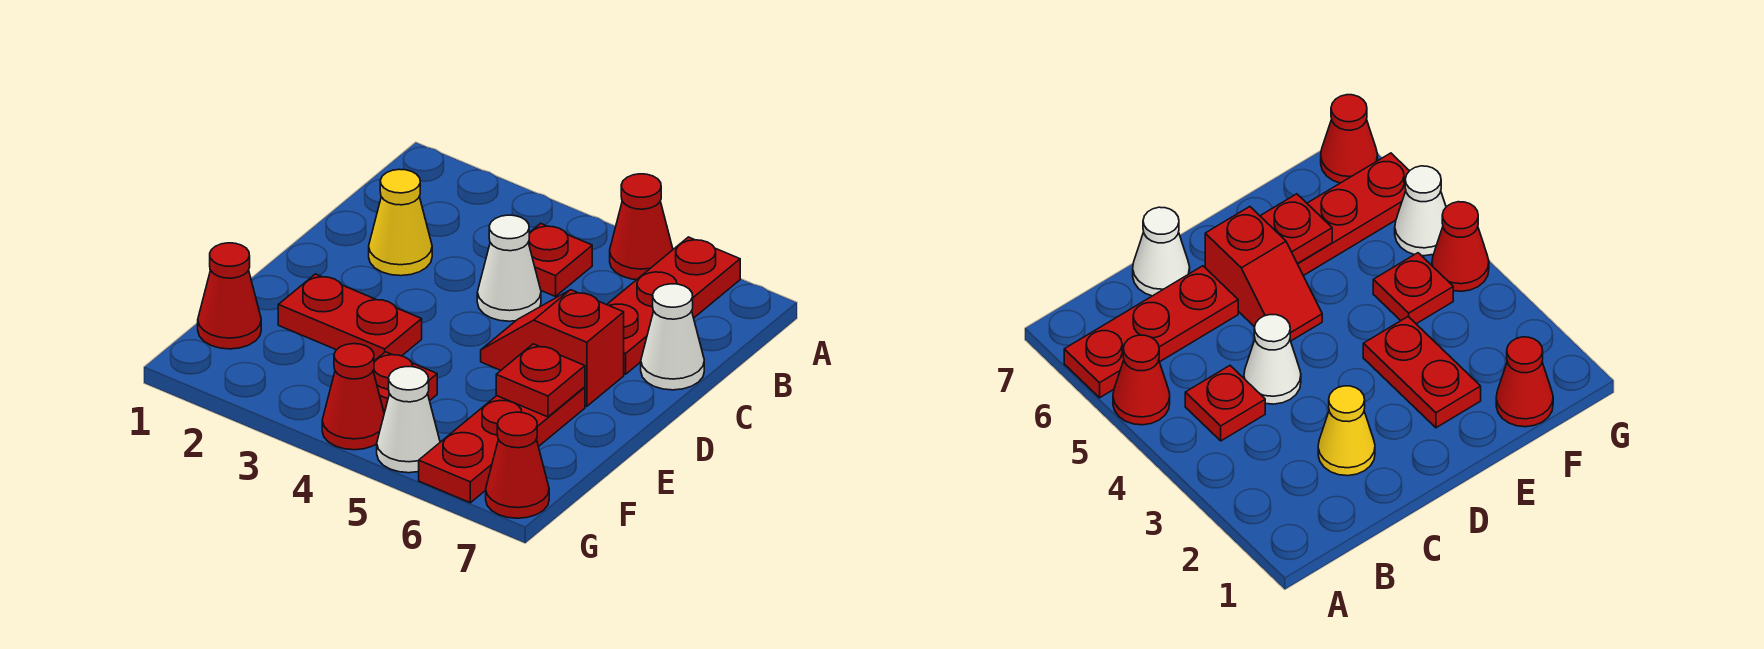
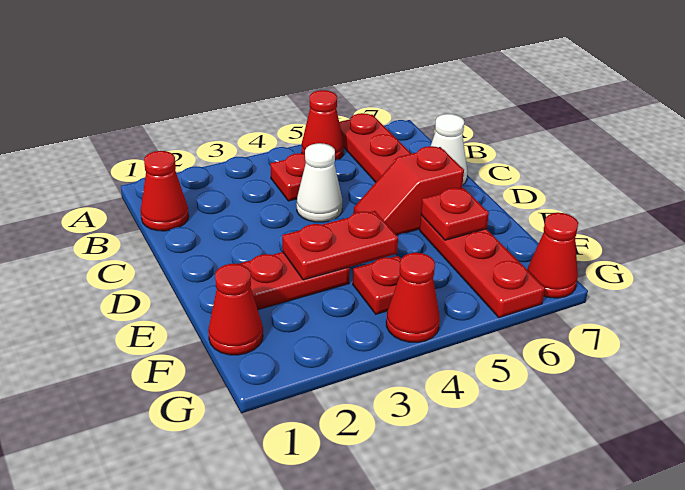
none -> red cone B1 level 1
yellow cone C2 level 1 -> none
none -> red plate E3:E4 level 2
white cone G5 level 1 -> none

